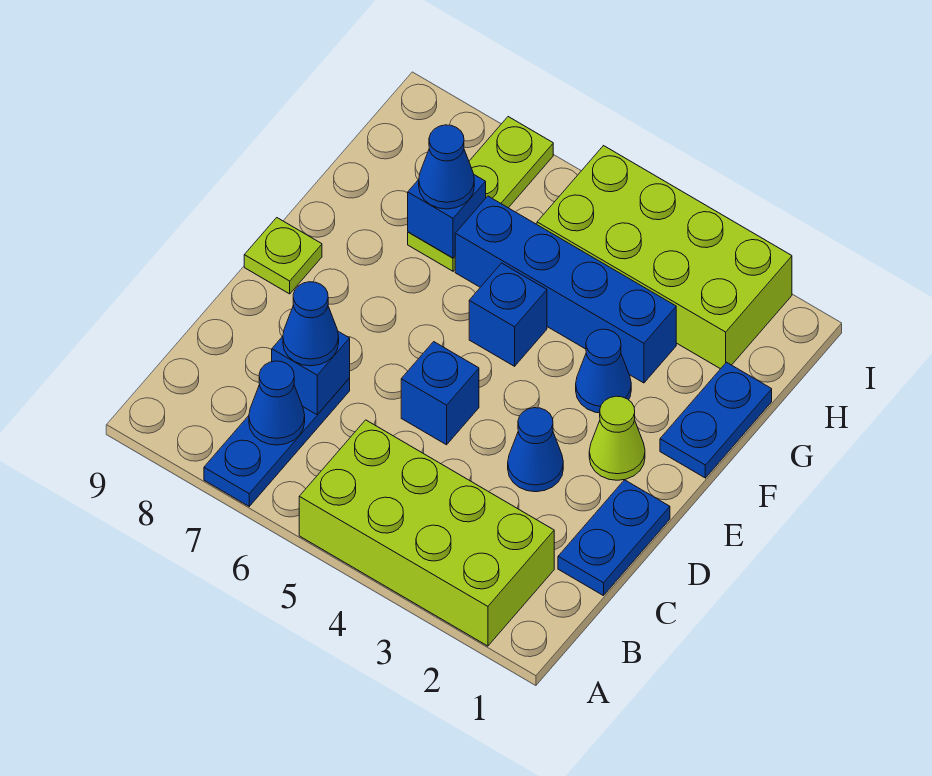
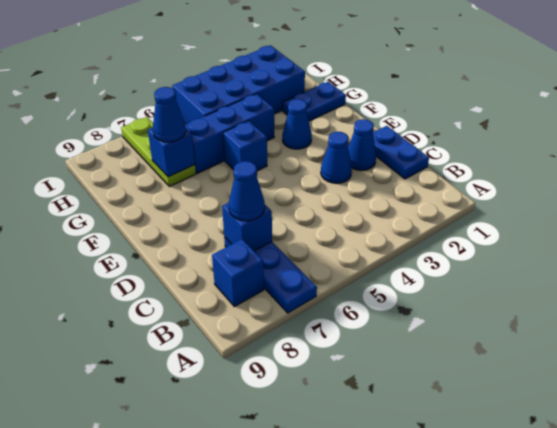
lime brick A2:B5 level 1 -> none
blue cone B7 level 2 -> blue cone D2 level 1
blue brick D5 level 1 -> blue brick B8 level 1
lime cone E2 level 1 -> none
lime plate E9 level 1 -> none
blue plate F1:G1 level 1 -> blue plate G1:G2 level 1
blue brick G3:G6 level 1 -> blue brick G4:G6 level 1
lime brick H2:I5 level 1 -> blue brick H2:I5 level 1

